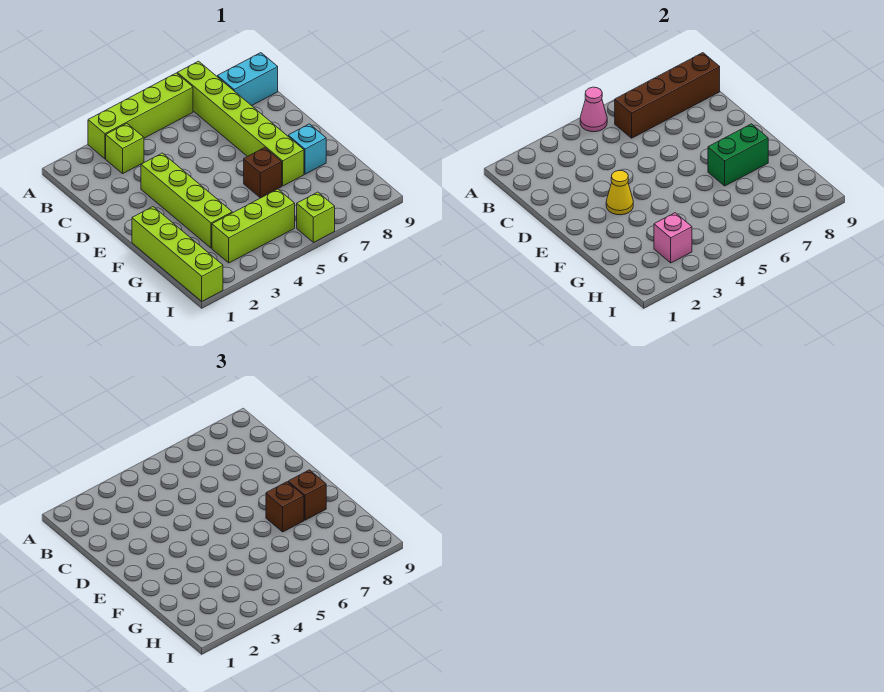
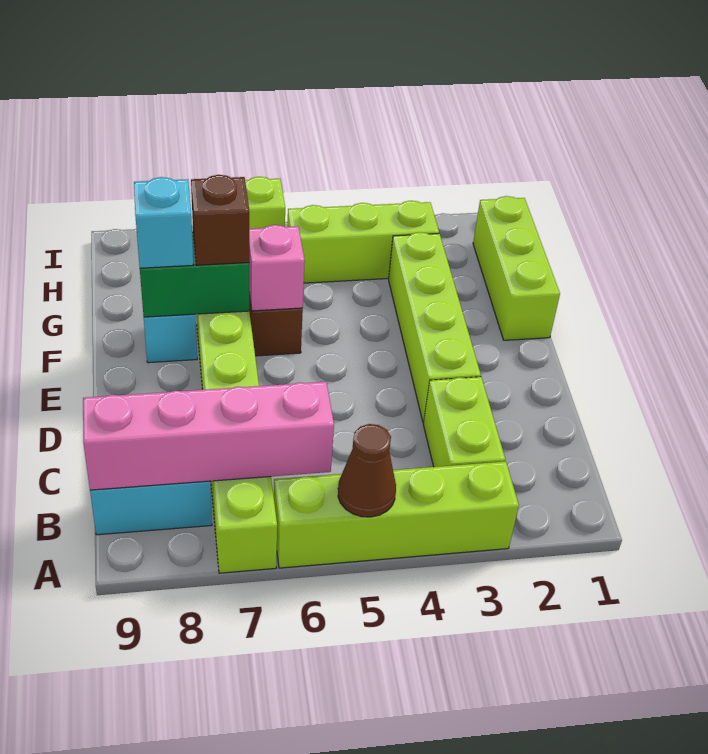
pink cone A5 level 2 -> brown cone A5 level 2
lime brick B3 level 1 -> lime brick B3:C3 level 1
brown brick B6:B9 level 2 -> pink brick B6:B9 level 2
yellow cone E3 level 2 -> none
lime brick F1:I1 level 1 -> lime brick F1:H1 level 1
brown brick F8 level 3 -> cyan brick F8 level 3
pink brick H3 level 2 -> pink brick F6 level 2

